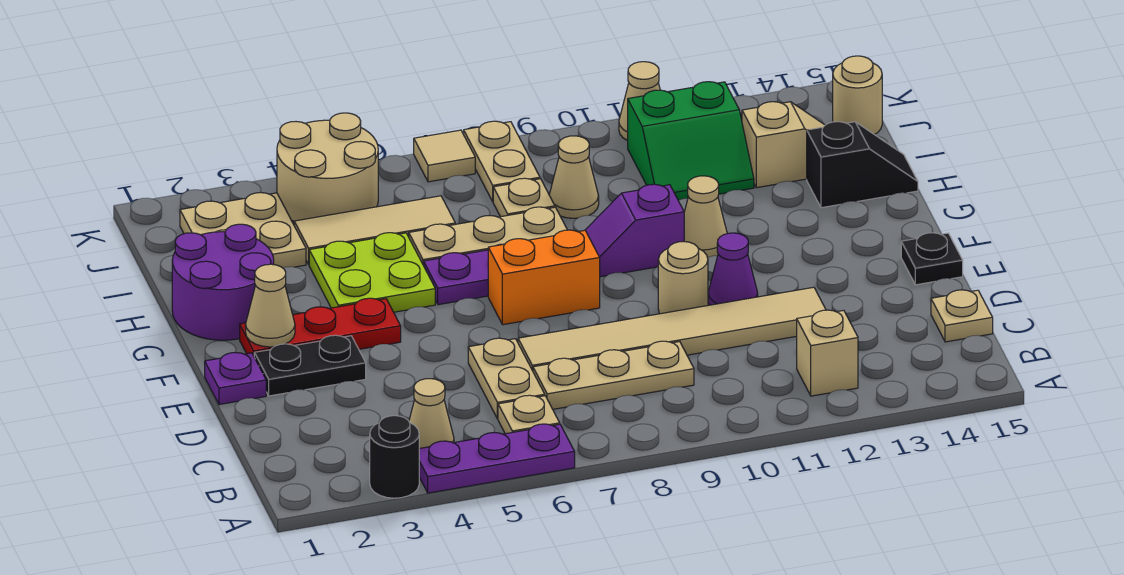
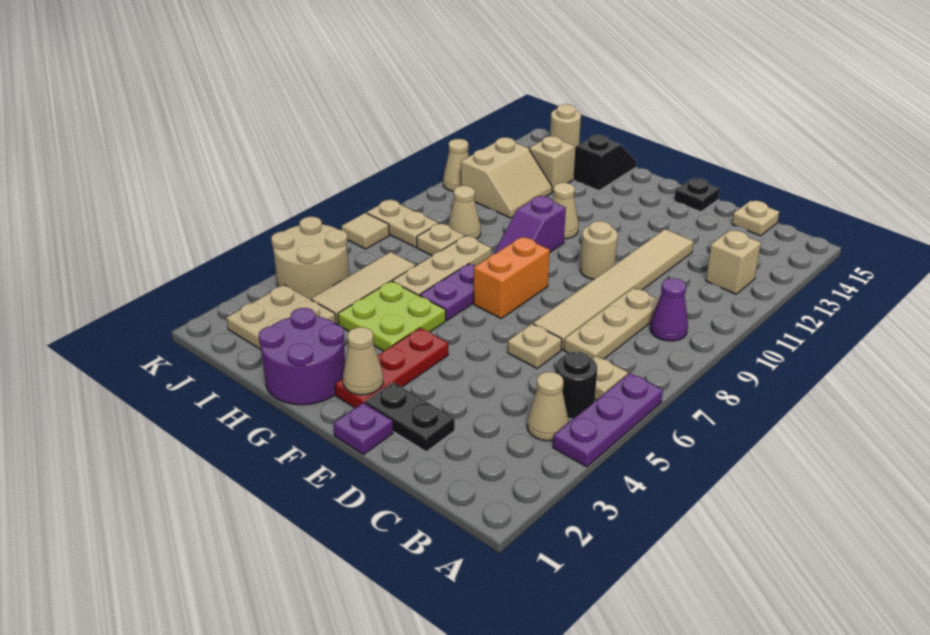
black round brick A3 level 1 -> black round brick B5 level 1
tan plate C6:D6 level 1 -> tan plate D6 level 1
black plate E2:E3 level 1 -> black plate D2:E2 level 1
purple cone E11 level 1 -> purple cone B9 level 1
green slope I11:J12 level 1 top J -> tan slope I11:J12 level 1 top J

